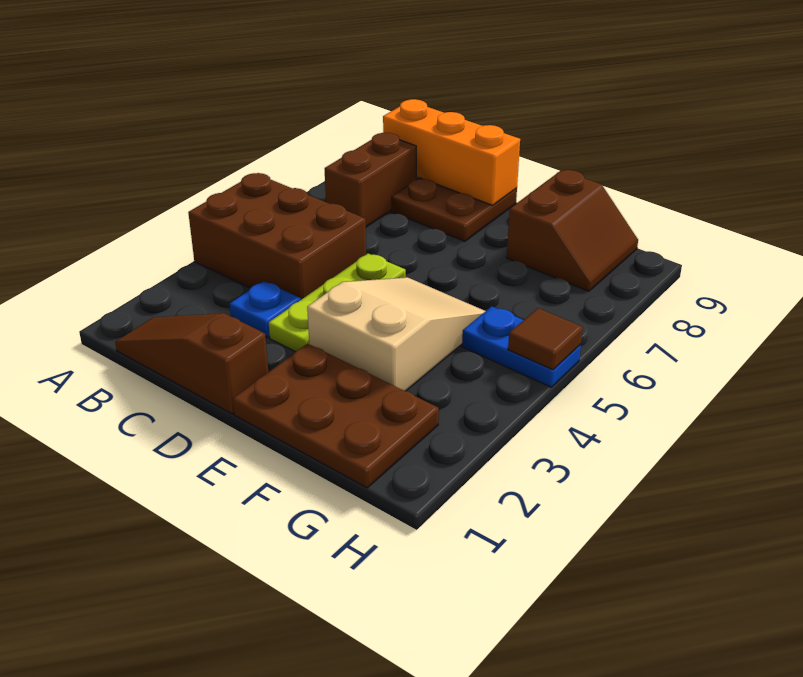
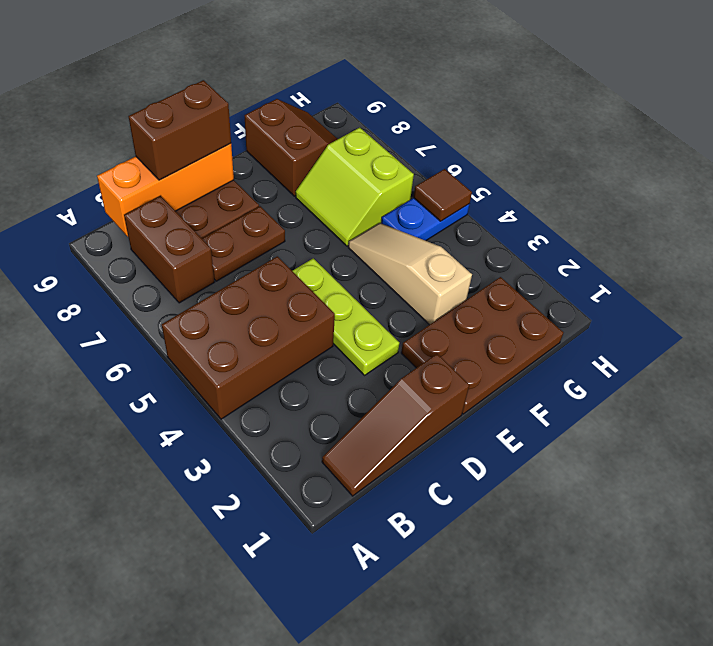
blue plate C3 level 1 -> none
none -> brown plate C7:D7 level 1
none -> brown brick C9:D9 level 3
tan slope E3:F5 level 1 top 3 -> tan slope F3:F5 level 1 top 3
none -> lime slope F6:G7 level 1 top G

